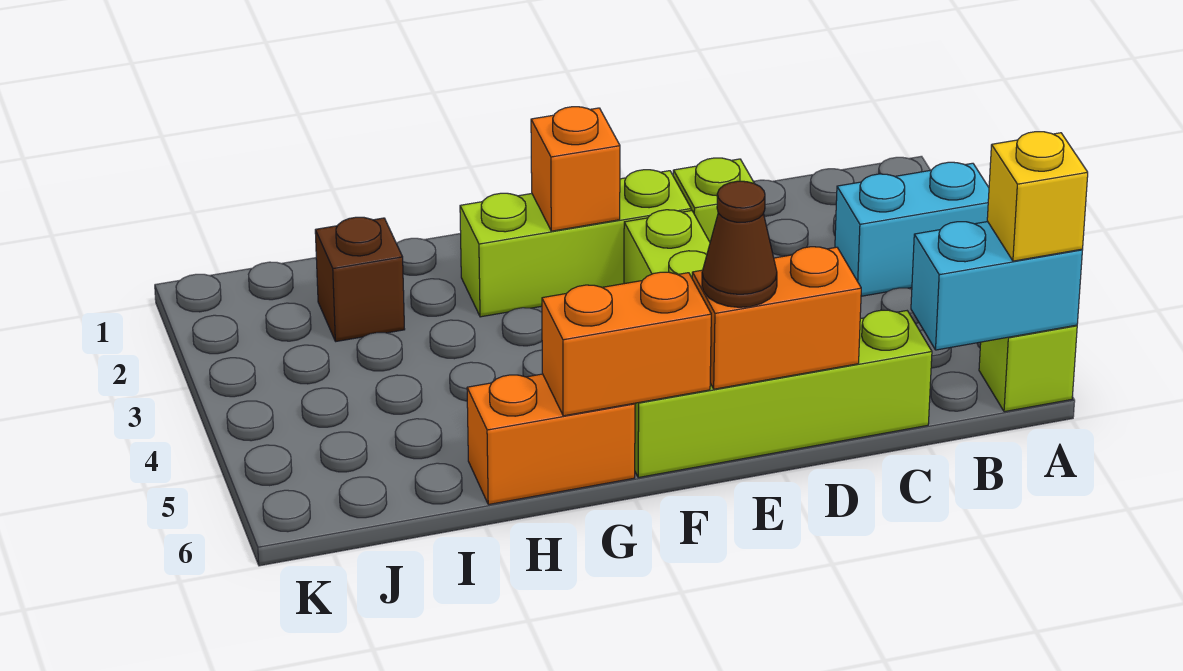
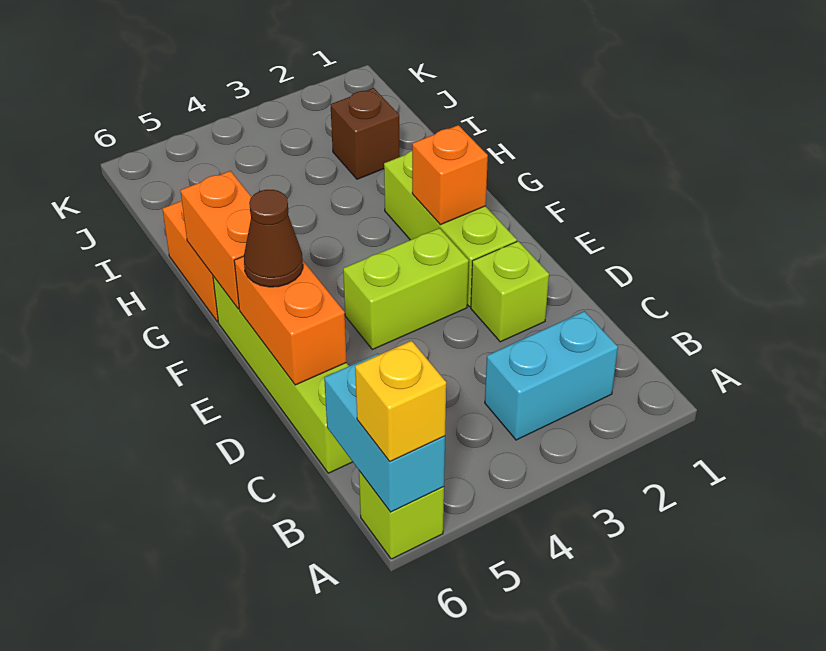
cyan brick A3:B3 level 1 -> cyan brick B2:B3 level 1

